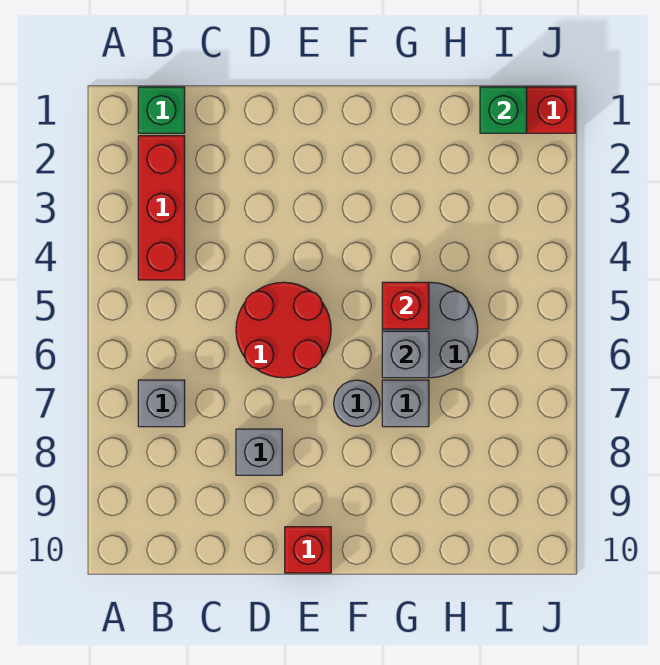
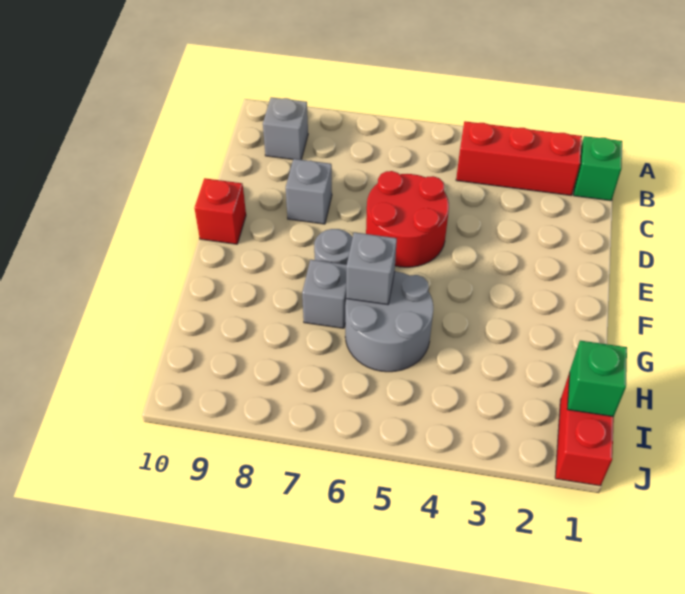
grey brick B7 level 1 -> grey brick B9 level 1
red brick G5 level 2 -> none

